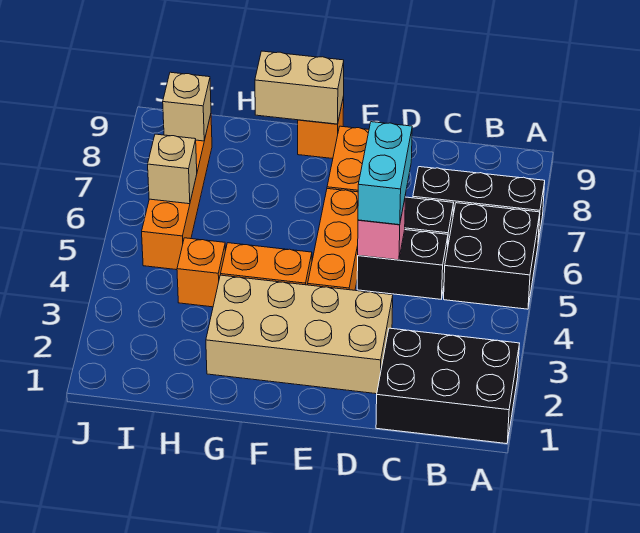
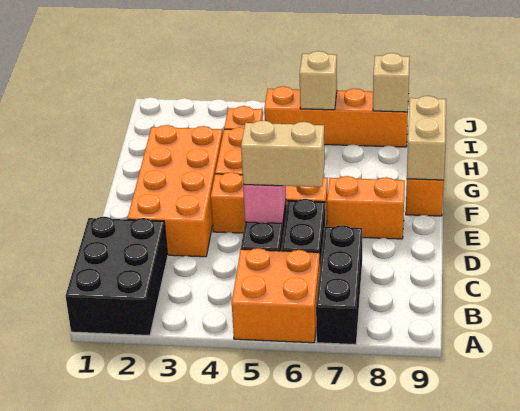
black brick A5:B6 level 1 -> orange brick A5:B6 level 1
tan brick D2:G3 level 1 -> orange brick D2:G3 level 1
cyan brick D5:D6 level 3 -> tan brick D5:D6 level 3

